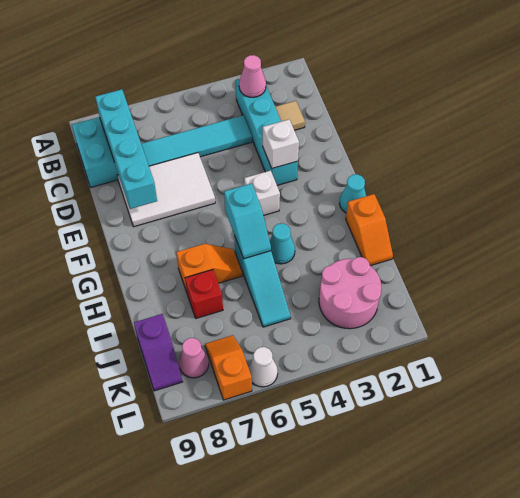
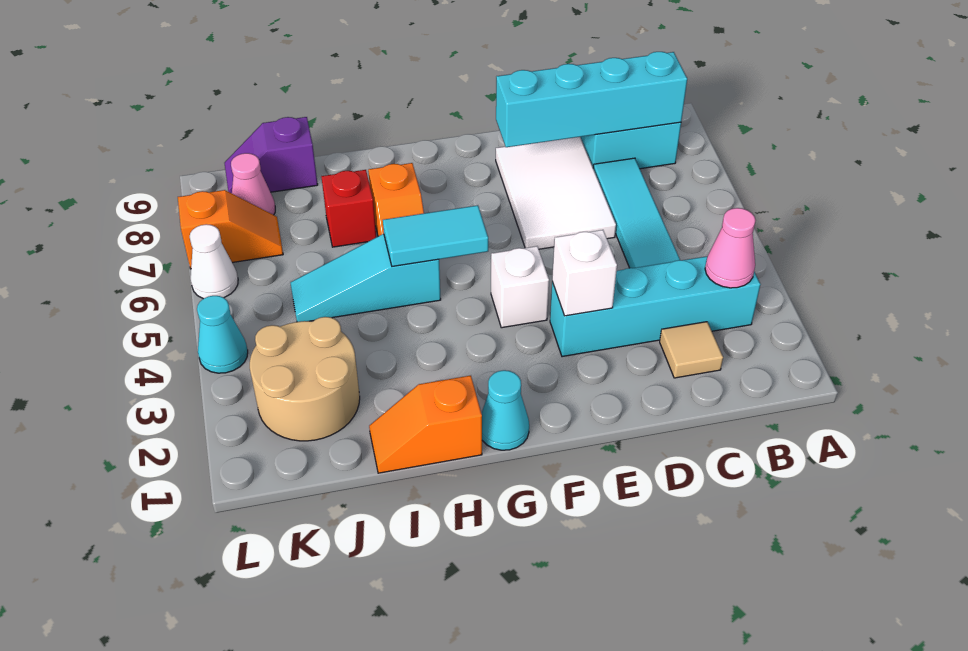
cyan slope G5:H5 level 2 top G -> cyan tile G5:H5 level 2
cyan cone H4 level 1 -> cyan cone L4 level 1
pink round brick J2:K3 level 1 -> tan round brick J2:K3 level 1

